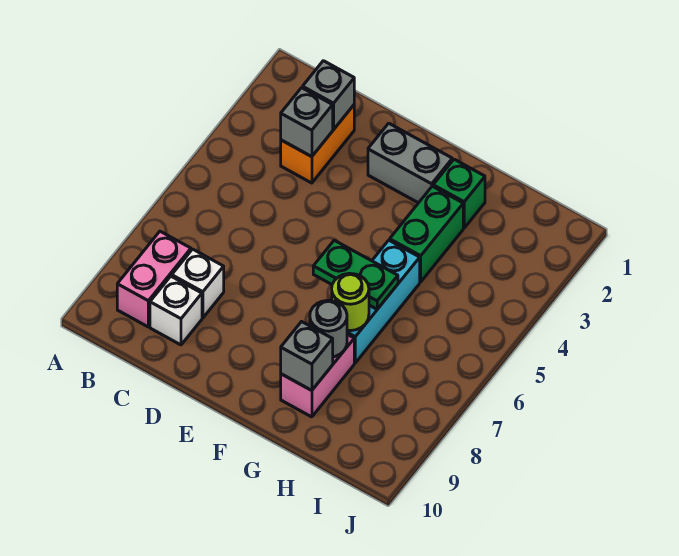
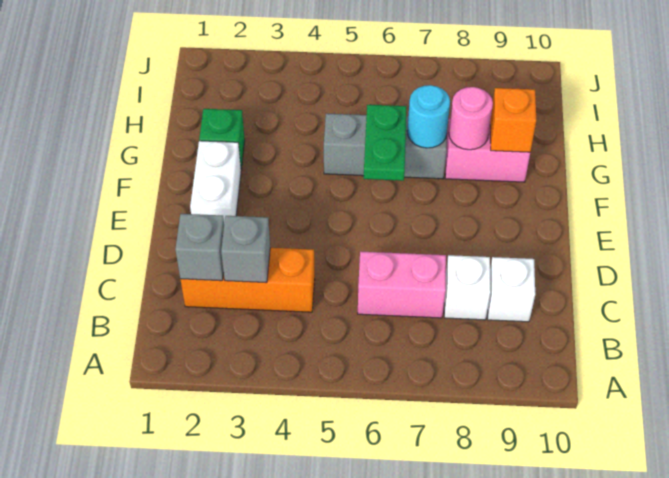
pink brick B8:B9 level 1 -> pink brick C6:C7 level 1
orange brick C2:C3 level 1 -> orange brick C2:C4 level 1
grey brick E2:F2 level 1 -> white brick E2:F2 level 1
green brick G3:G4 level 1 -> none
cyan brick G5:G7 level 1 -> grey brick G5:G7 level 1
lime round brick G7 level 2 -> cyan round brick G7 level 2
grey round brick G8 level 2 -> pink round brick G8 level 2
grey brick G9 level 2 -> orange brick G9 level 2

